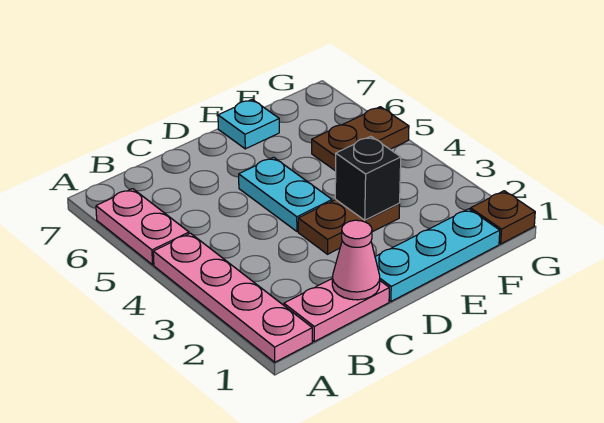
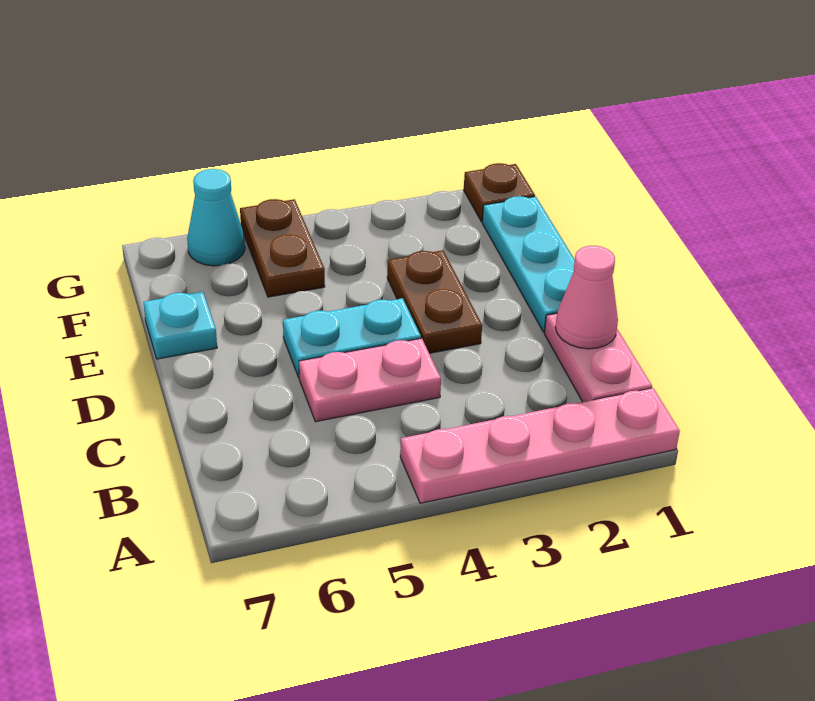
pink plate A5:A6 level 1 -> pink plate C4:C5 level 1
black brick E3 level 2 -> none
none -> cyan cone G6 level 1

